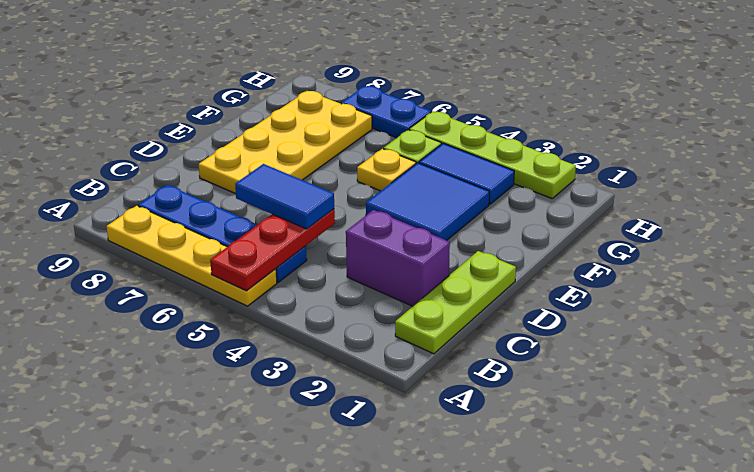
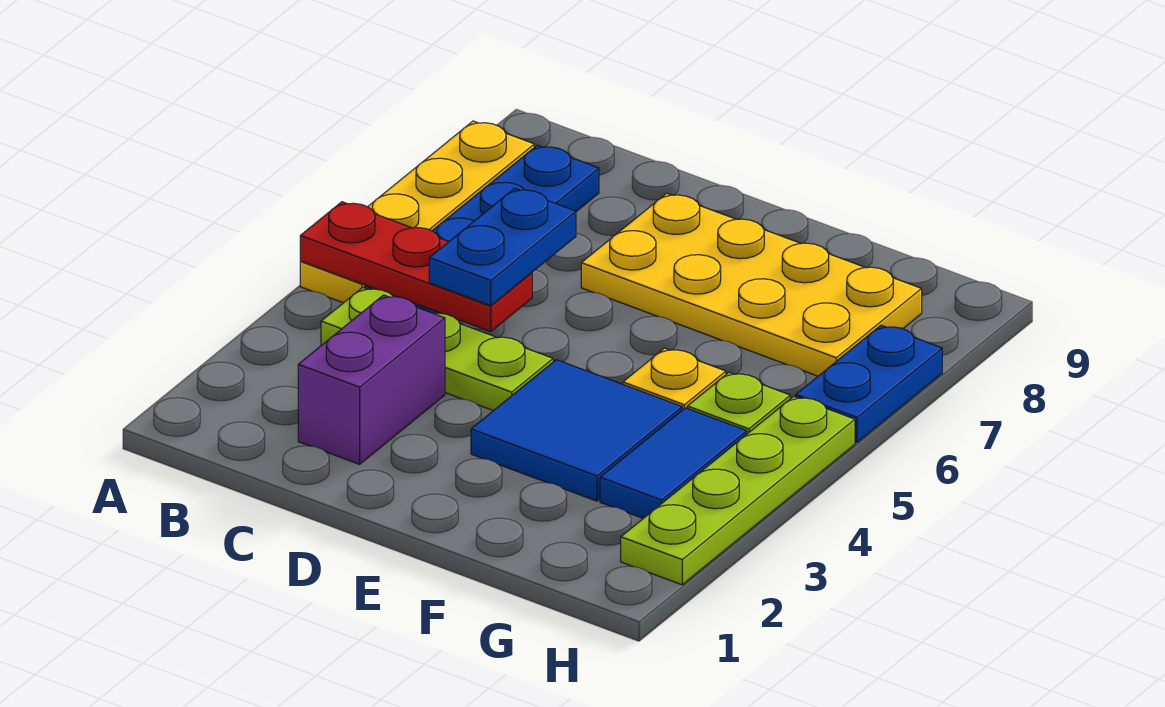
lime plate B1:D1 level 1 -> lime plate B4:D4 level 1
blue tile C5:C6 level 3 -> blue plate C5:C6 level 3

